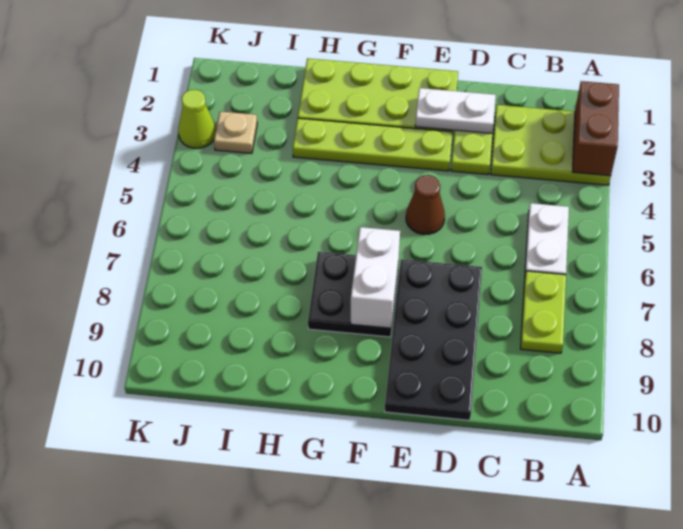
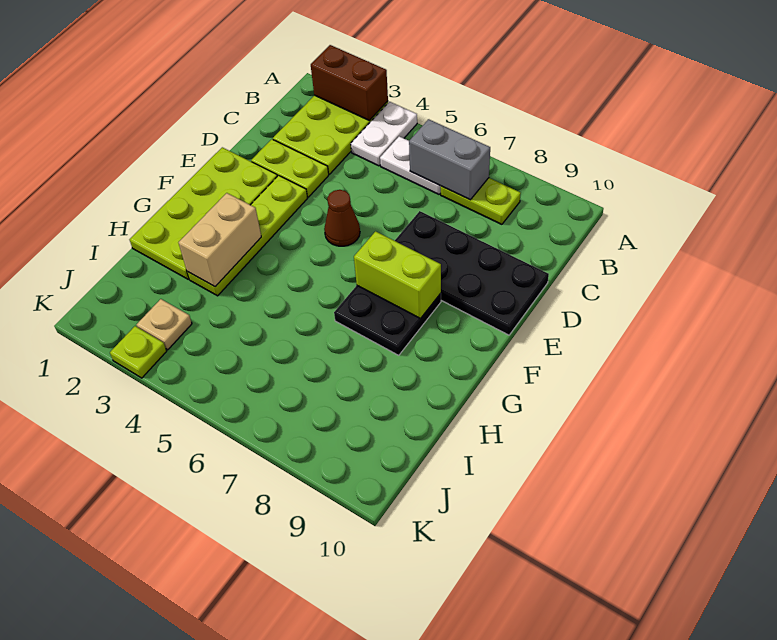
none -> grey brick B6:B7 level 2
white plate D2:E2 level 2 -> white plate A4:B4 level 1
white brick F7:F8 level 2 -> lime brick F7:F8 level 2
none -> tan brick G3:H3 level 2
lime cone K3 level 1 -> lime plate K3 level 1

